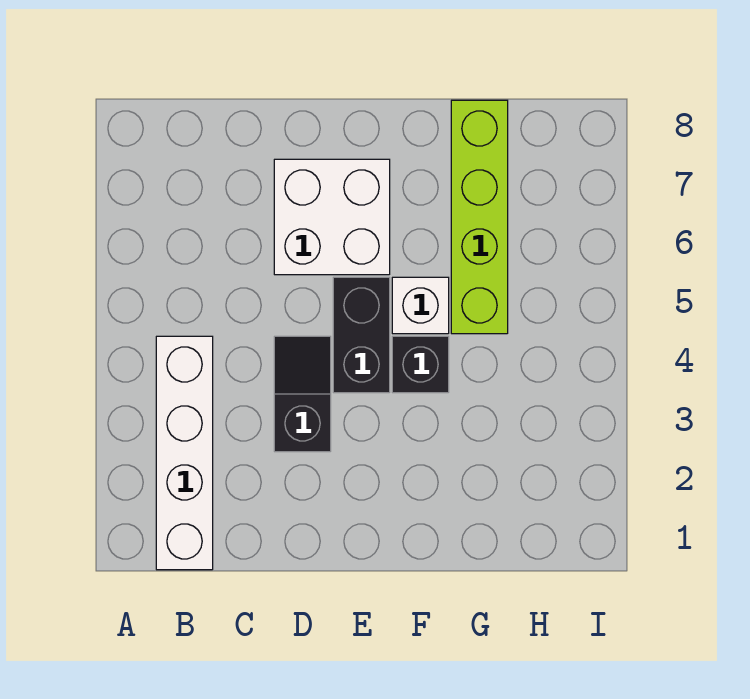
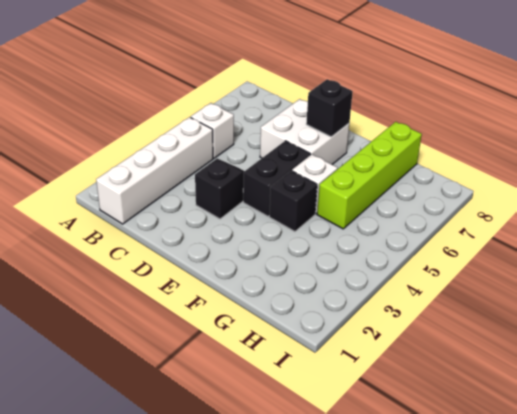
none -> white brick B5 level 1
none -> black brick E7 level 2

